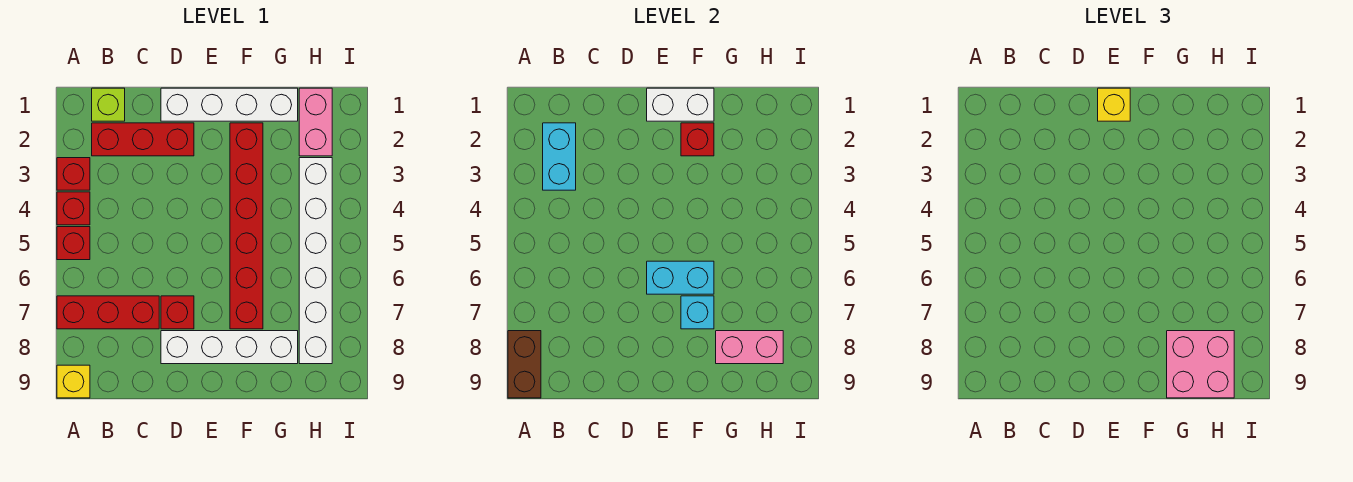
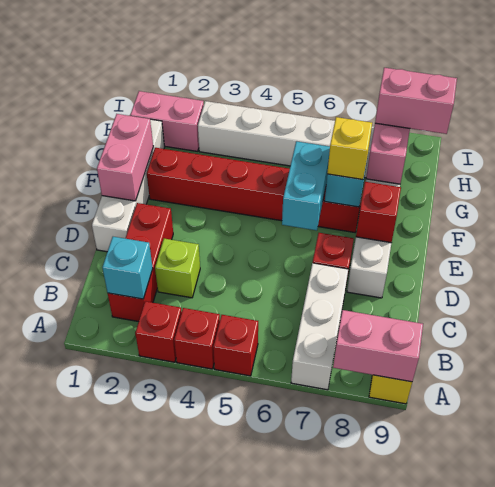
red brick A7:C7 level 1 -> white brick A7:C7 level 1
brown brick A8:A9 level 2 -> pink brick A8:A9 level 2
lime brick B1 level 1 -> lime brick C3 level 1
cyan brick B2:B3 level 2 -> cyan brick B2 level 2
white brick E1:F1 level 2 -> pink brick E1:F1 level 2
yellow brick E1 level 3 -> yellow brick F7 level 3
red brick F2 level 2 -> red brick E8 level 2
pink brick G8:H9 level 3 -> pink brick H8:H9 level 3

